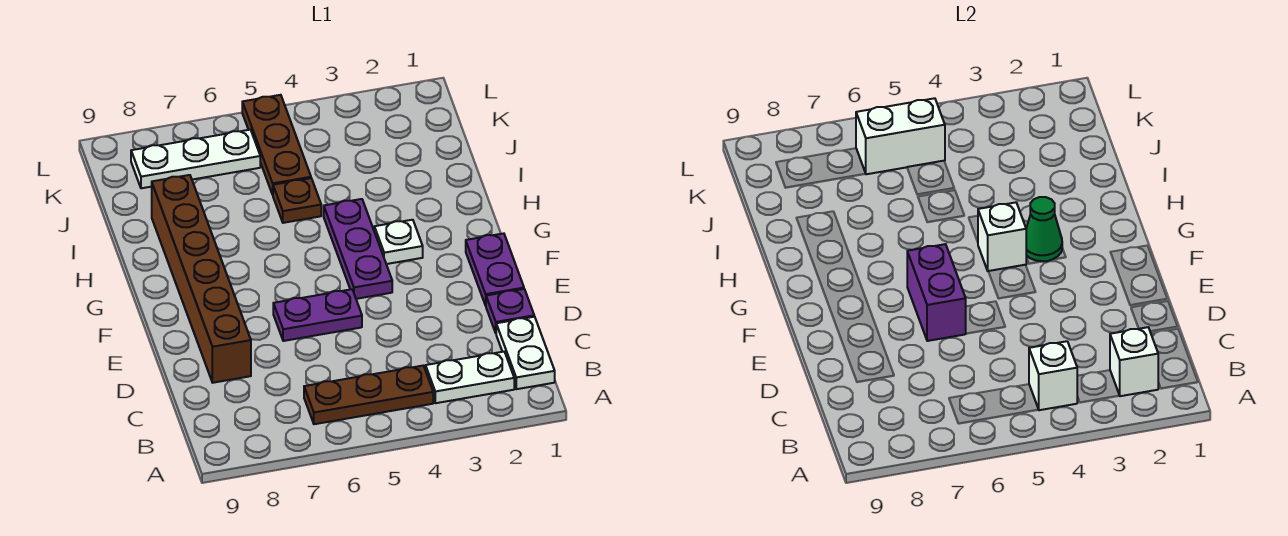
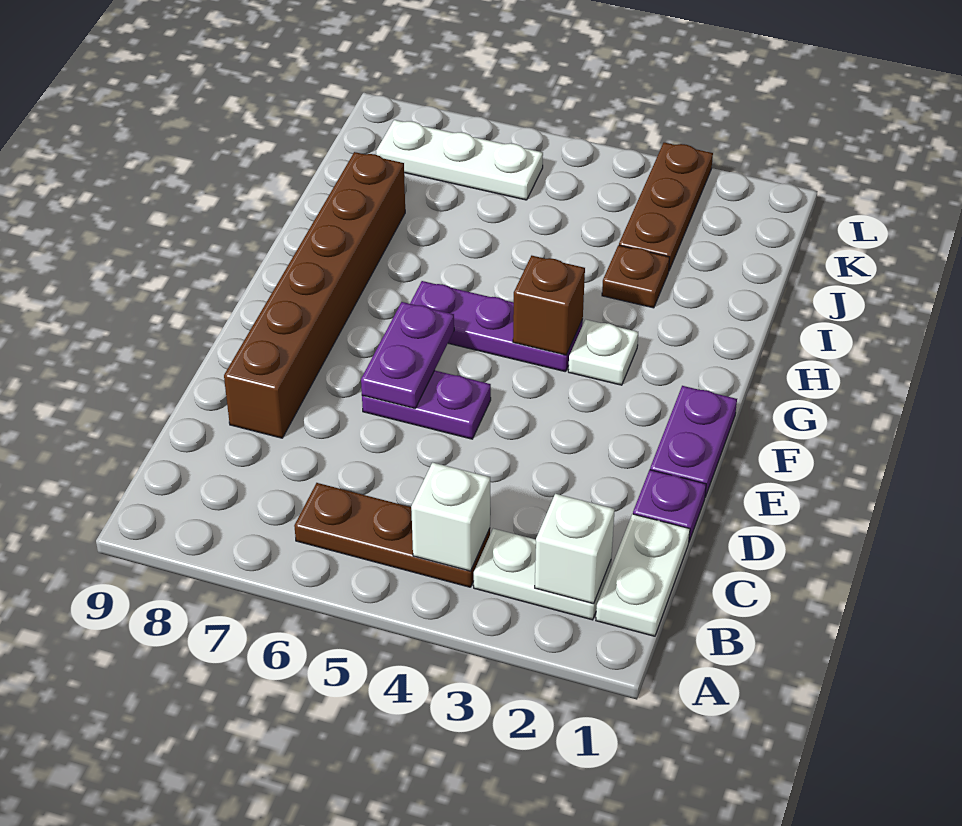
purple brick E6:F6 level 2 -> purple plate E6:F6 level 2
purple plate F4:H4 level 1 -> purple plate G4:G6 level 1
green cone G3 level 2 -> none
white brick G4 level 2 -> brown brick G4 level 2
brown plate I5 level 1 -> brown plate I3 level 1
brown plate J5:L5 level 1 -> brown plate J3:L3 level 1
white brick K5:K6 level 2 -> none

